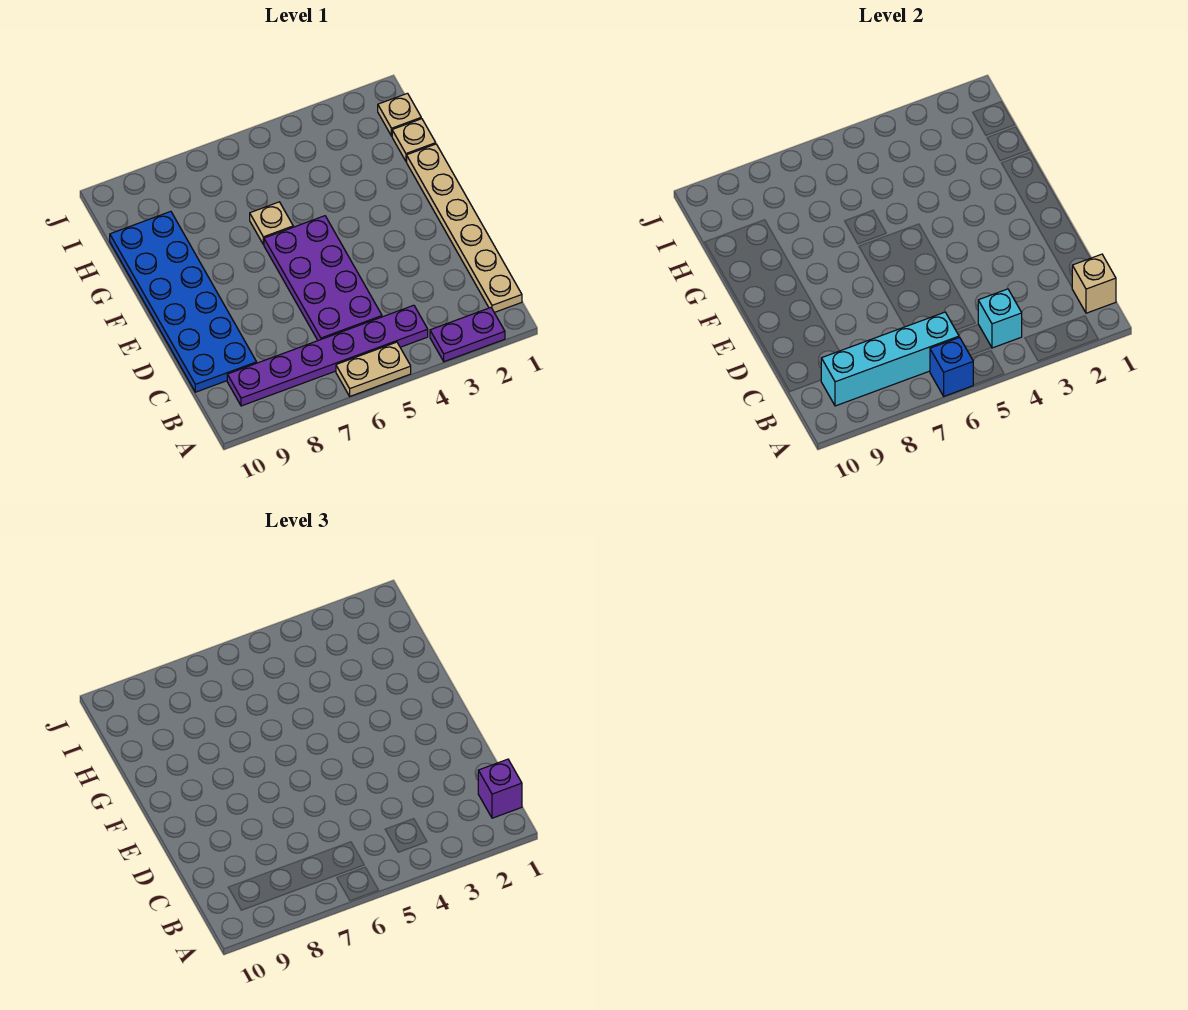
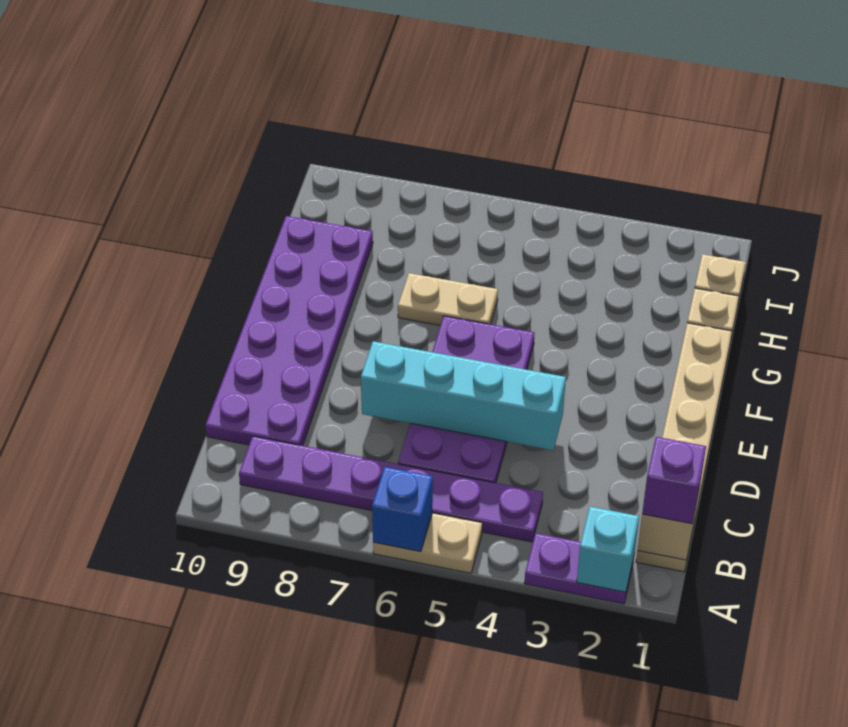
cyan brick B4 level 2 -> cyan brick A2 level 2
cyan brick B6:B9 level 2 -> cyan brick D4:D7 level 2
blue plate C9:H10 level 1 -> purple plate C9:H10 level 1
tan plate G6 level 1 -> tan plate G6:G7 level 1

